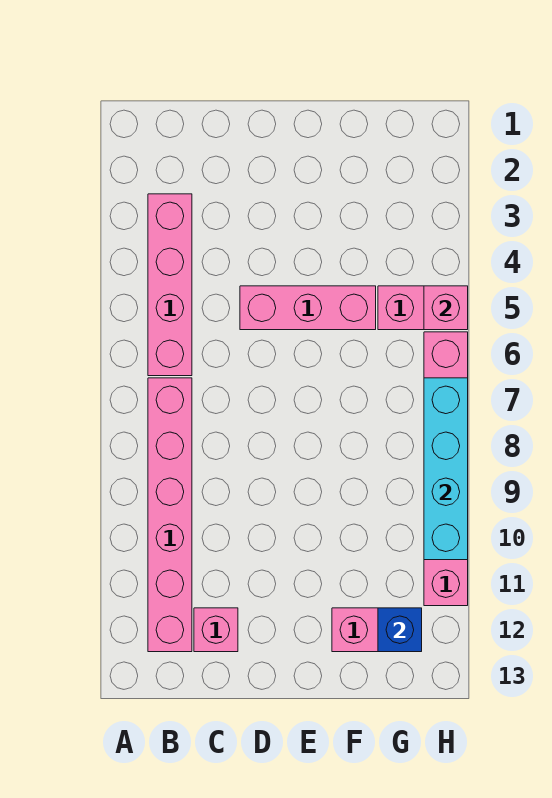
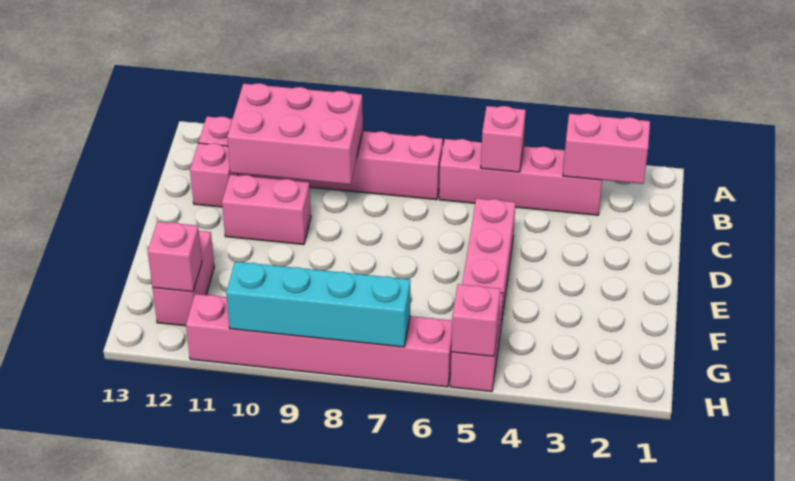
none -> pink brick B2:B3 level 2
none -> pink brick B5 level 2
none -> pink brick B9:C11 level 2
none -> pink brick D10:D11 level 1
blue brick G12 level 2 -> pink brick G12 level 2

